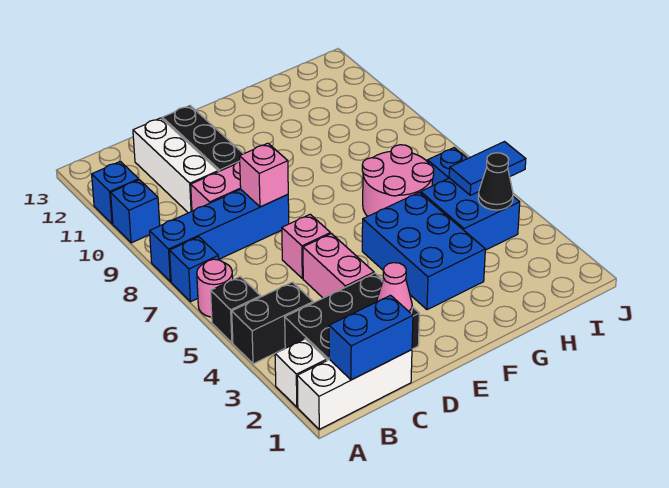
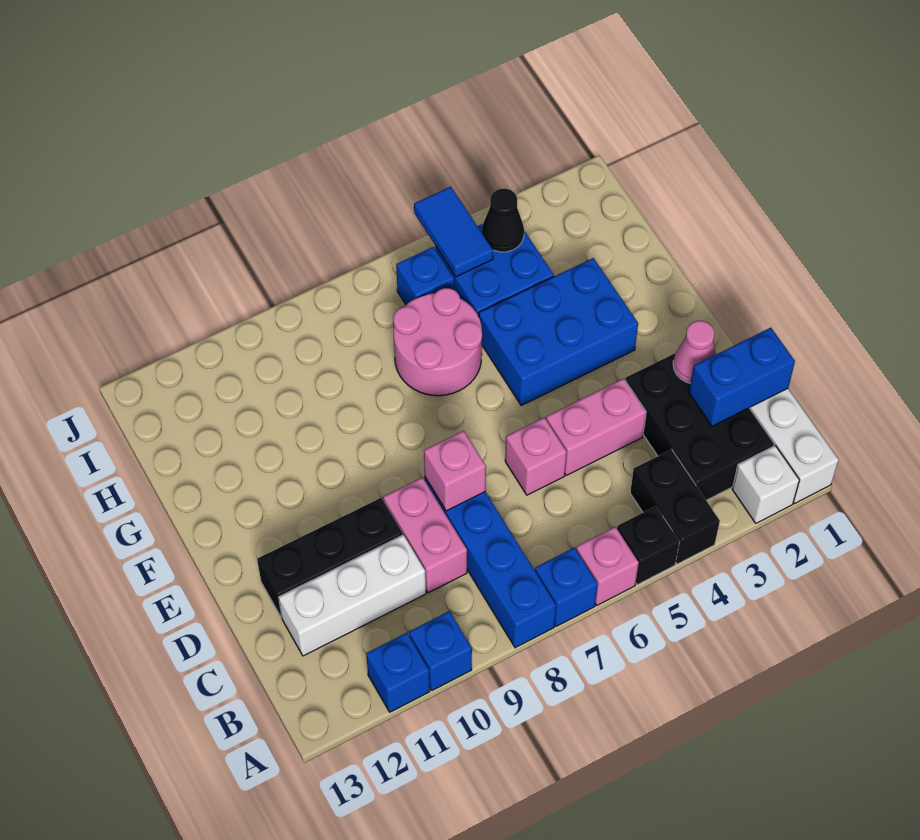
pink round brick A6 level 1 -> pink brick A6 level 1
blue brick B1:C1 level 2 -> blue brick C1:C2 level 2

